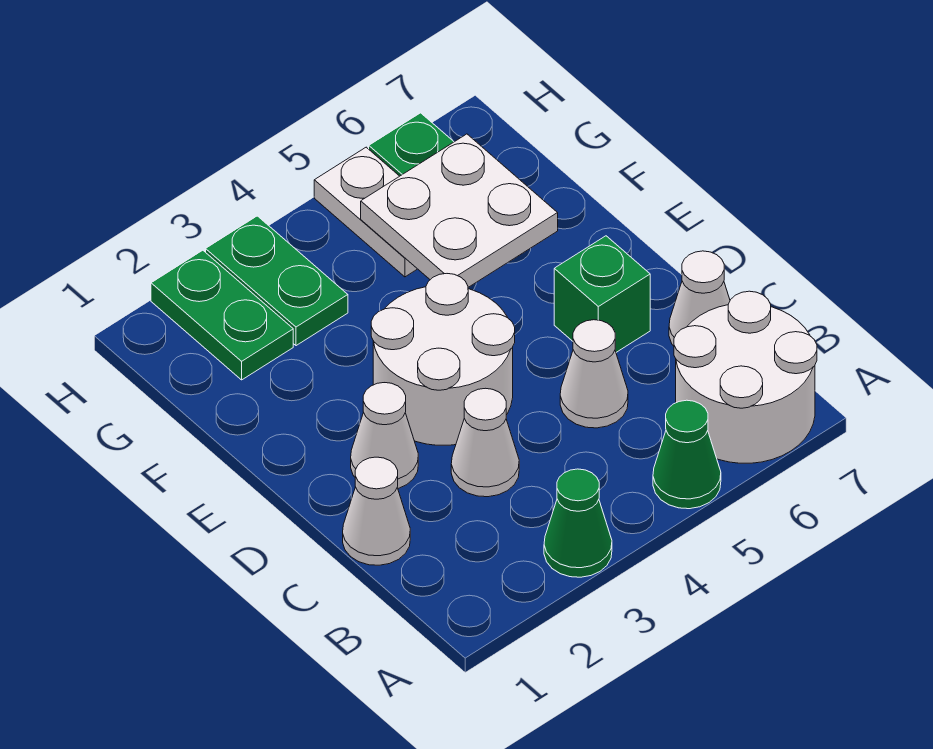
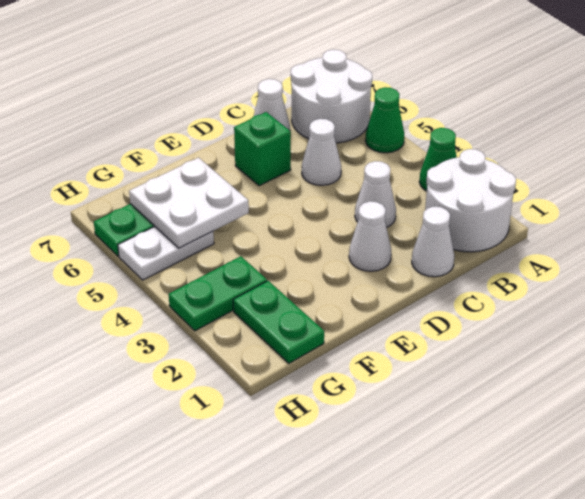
white round brick D3:E4 level 1 -> white round brick A1:B2 level 1
green plate G2:H2 level 1 -> green plate G1:G2 level 1

